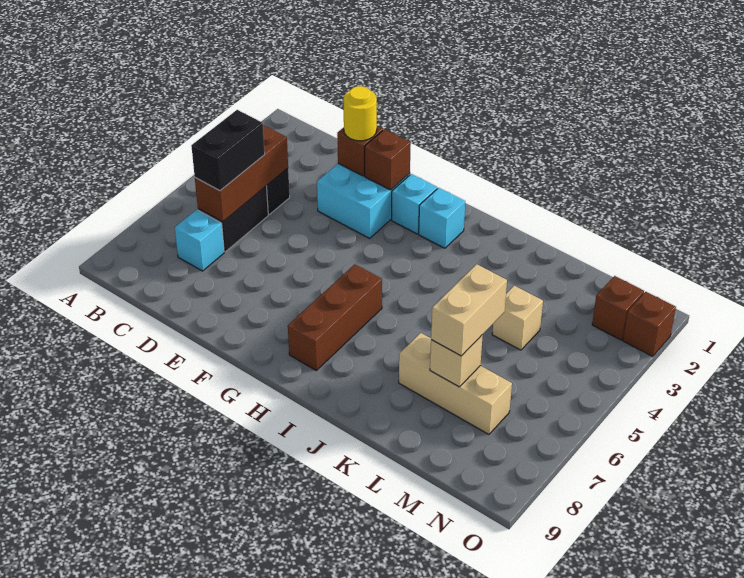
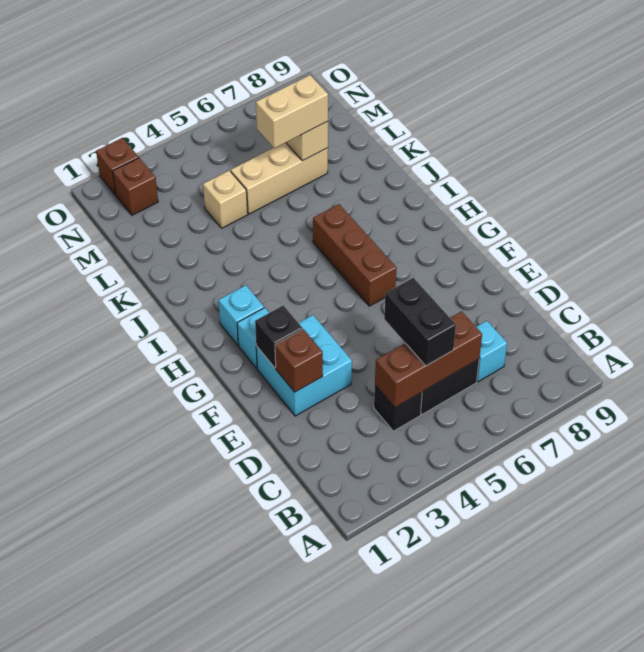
black brick C5:C6 level 3 -> black brick C5:D5 level 3
yellow round brick E2 level 3 -> none
brown brick F2 level 2 -> black brick F2 level 2
brown brick H6:H8 level 1 -> brown brick G6:I6 level 1
tan brick K7:M7 level 1 -> tan brick L5:L7 level 1

